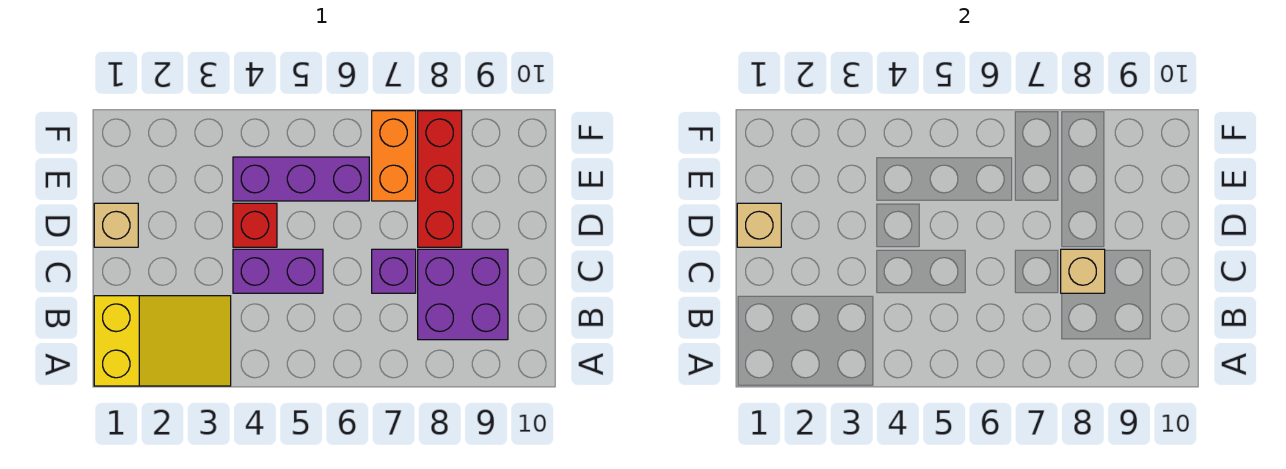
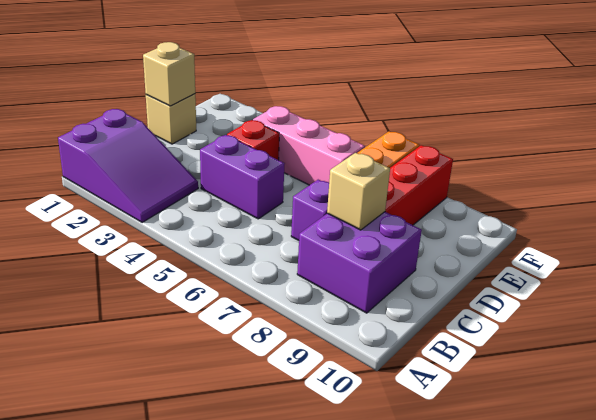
yellow slope A1:B3 level 1 top 1 -> purple slope A1:B3 level 1 top 1
purple brick E4:E6 level 1 -> pink brick E4:E6 level 1

